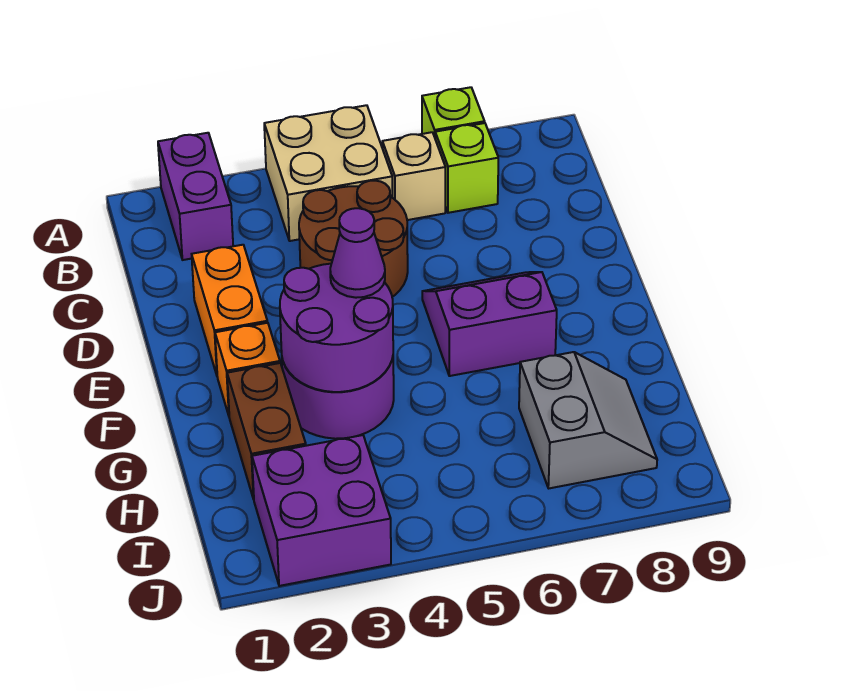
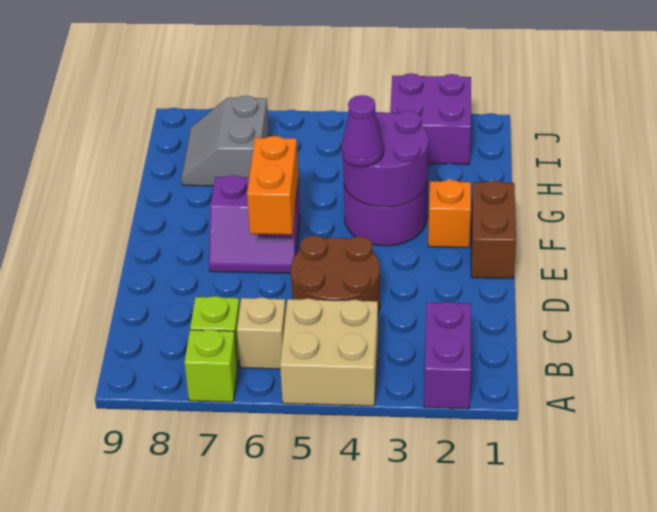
orange brick D2:E2 level 1 -> orange brick E6:F6 level 2
brown brick G2:H2 level 1 -> brown brick E1:F1 level 1

